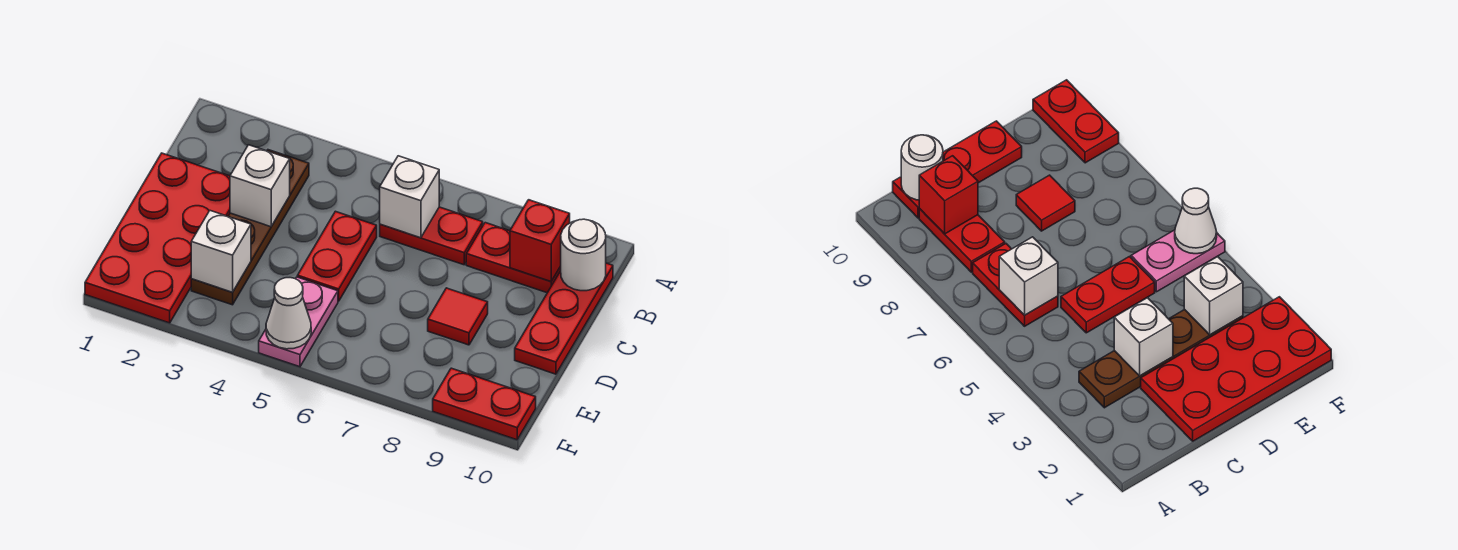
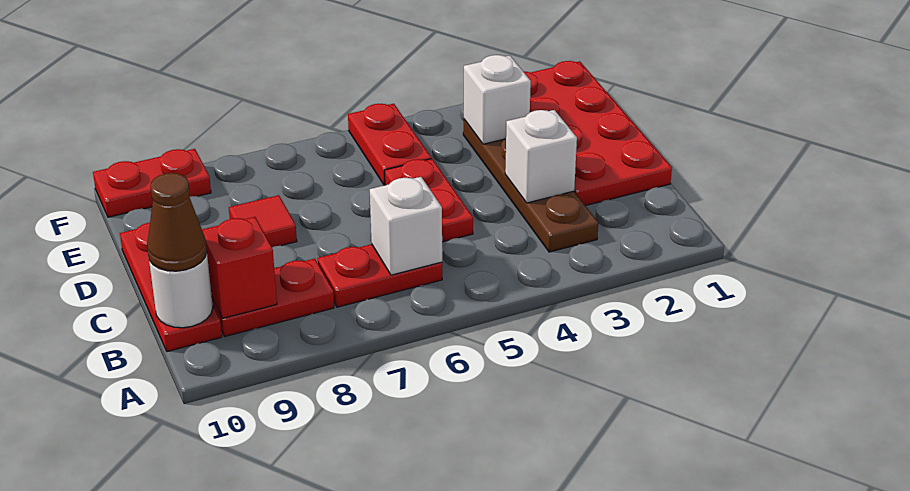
none -> brown cone B10 level 3
pink plate E5:F5 level 1 -> red plate E5:F5 level 1
white cone F5 level 2 -> none

